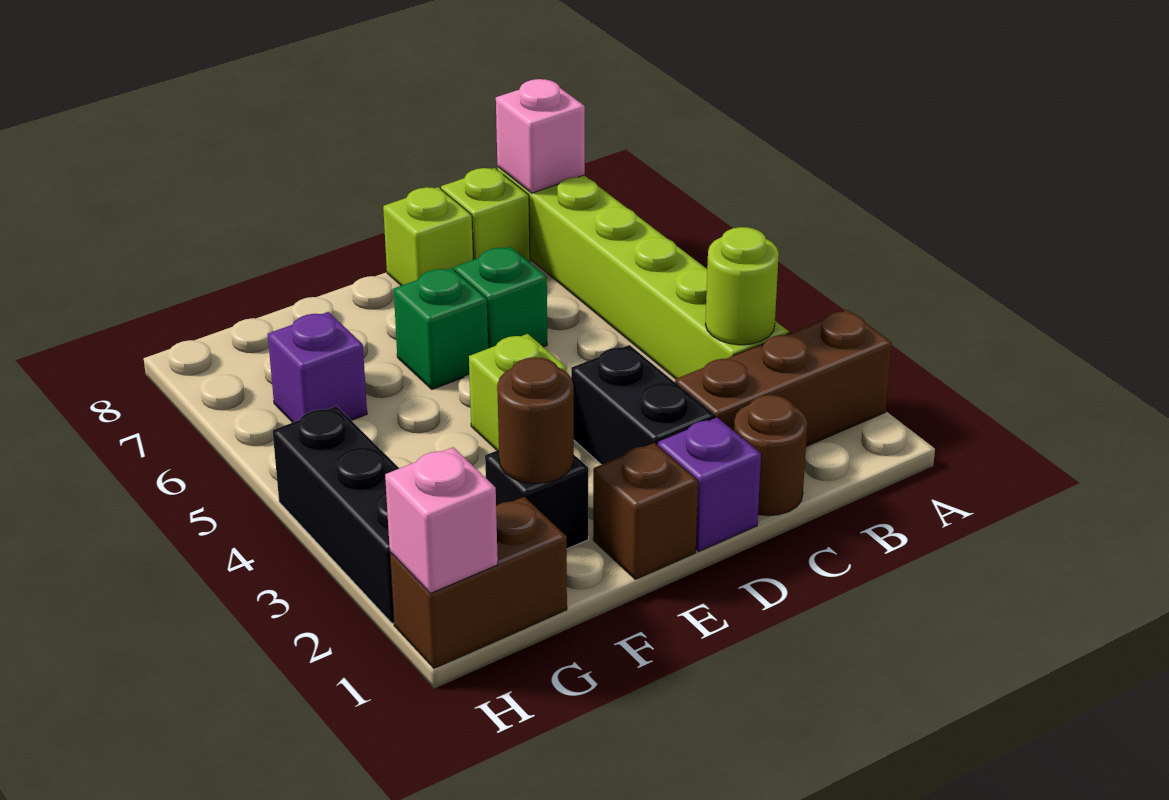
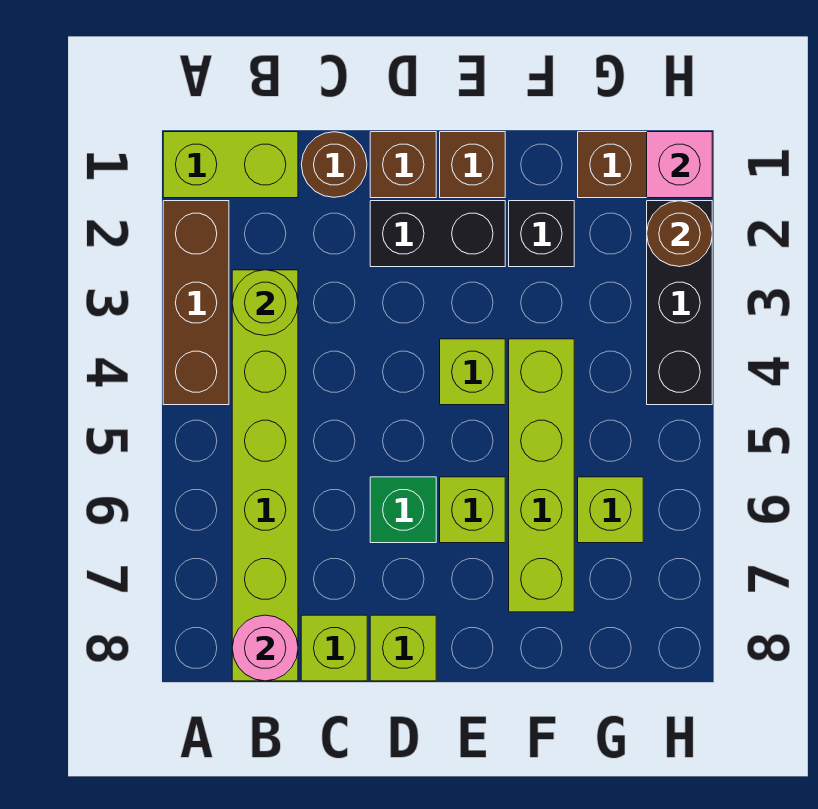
none -> lime brick A1:B1 level 1
brown brick A2:C2 level 1 -> brown brick A2:A4 level 1
pink brick B8 level 2 -> pink round brick B8 level 2
purple brick D1 level 1 -> brown brick D1 level 1
black brick D2:D3 level 1 -> black brick D2:E2 level 1
green brick E6 level 1 -> lime brick E6 level 1
brown round brick F2 level 2 -> brown round brick H2 level 2
none -> lime brick F4:F7 level 1
purple brick G6 level 1 -> lime brick G6 level 1

